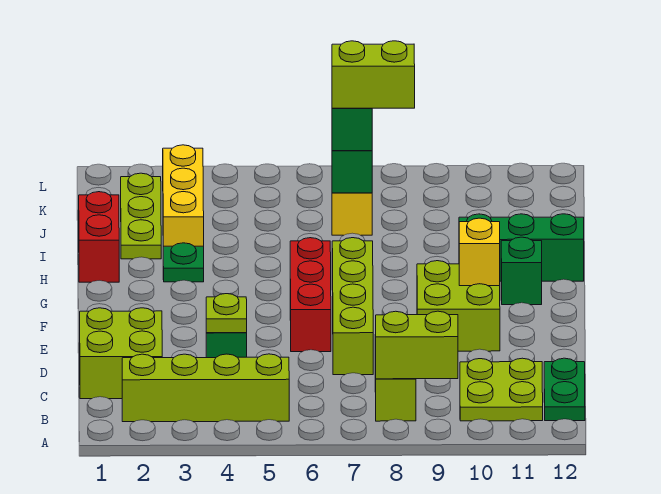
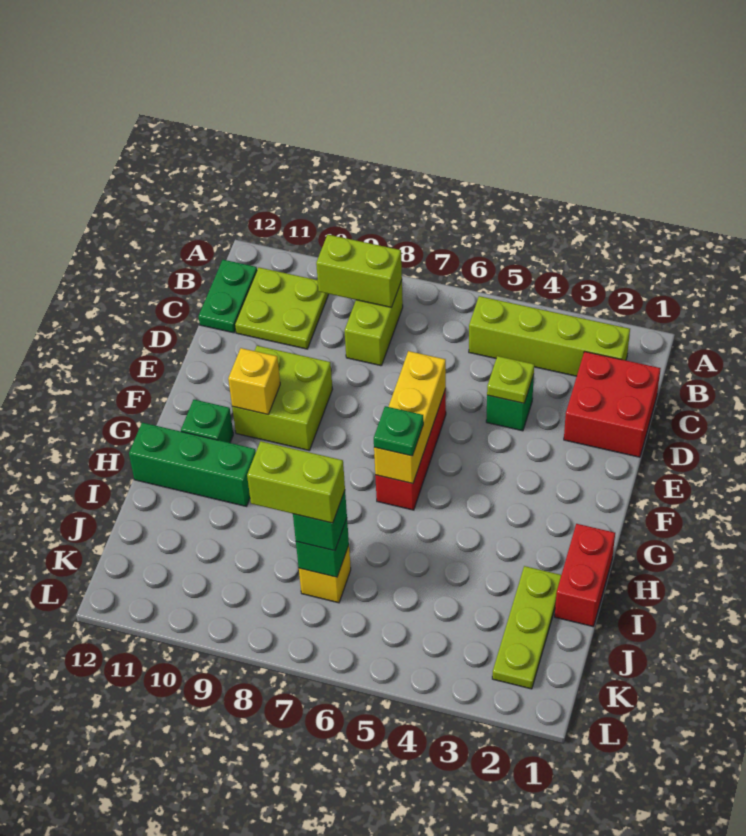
lime brick C1:D2 level 1 -> red brick C1:D2 level 1
lime brick D7:G7 level 1 -> none
green plate H3 level 1 -> green plate G6 level 3
yellow brick I3:K3 level 1 -> yellow brick E6:G6 level 2

